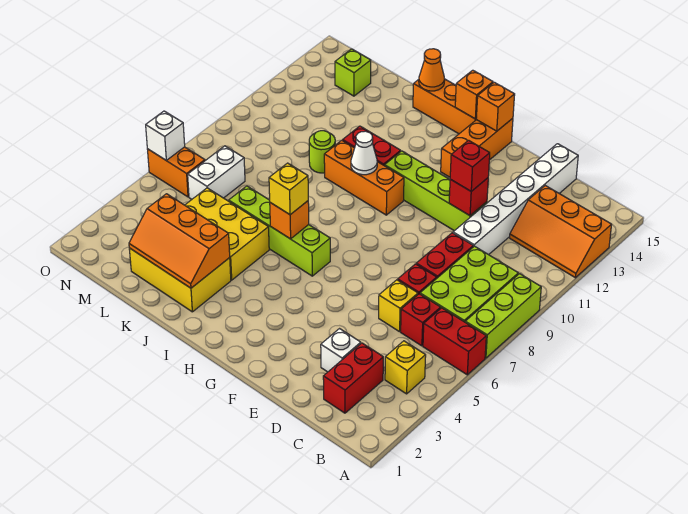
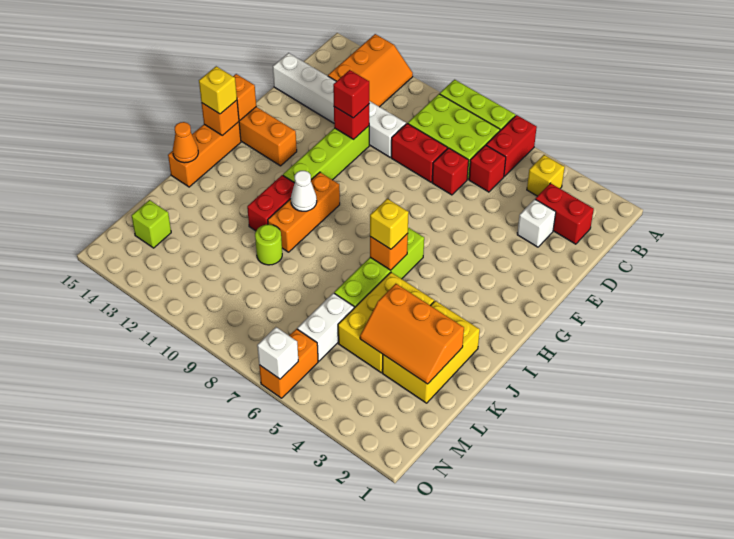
yellow brick D6 level 1 -> yellow brick H15 level 3
orange slope J2:L3 level 2 top 3 -> orange slope K2:L4 level 2 top K
white brick M6:M7 level 1 -> white brick L6:M6 level 1

